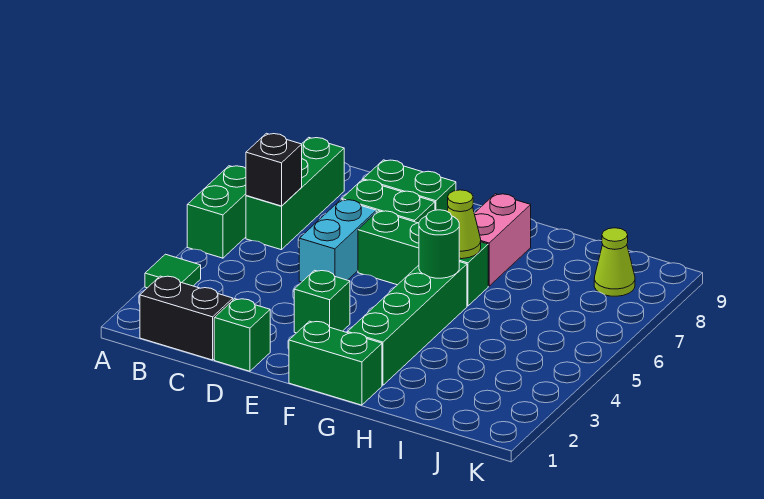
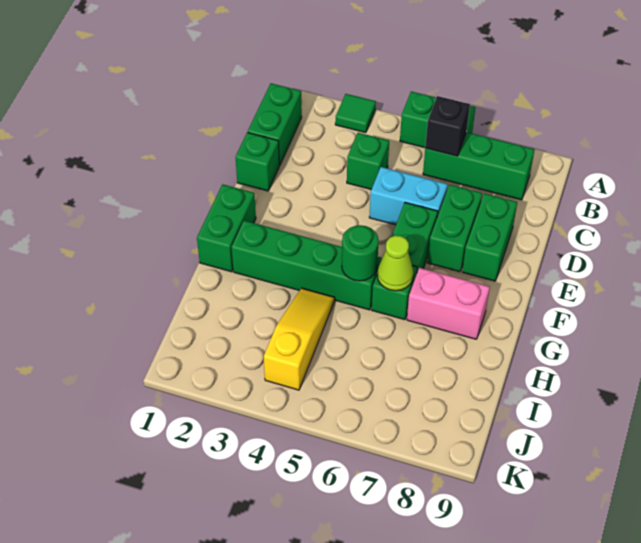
black brick B1:C1 level 1 -> green brick B1:C1 level 1
green brick E3 level 1 -> green brick C4 level 1
none -> yellow slope H4:J4 level 1 top J
lime cone J8 level 1 -> none

